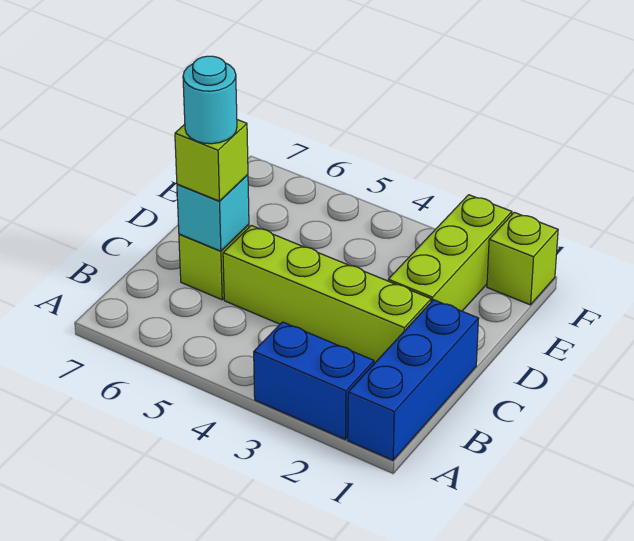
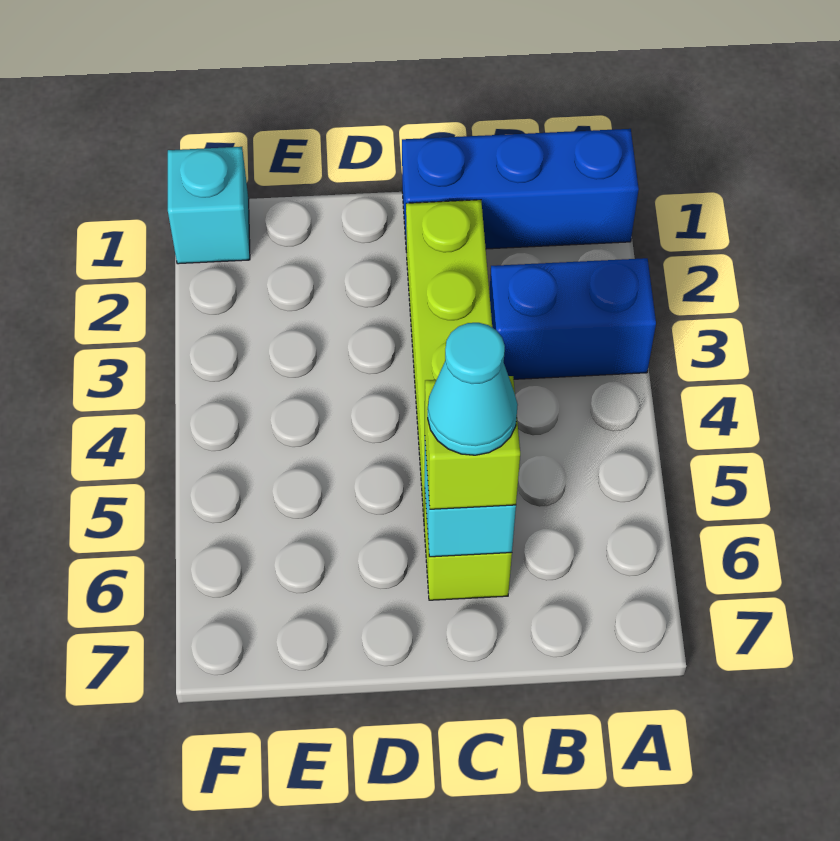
blue brick A2:A3 level 1 -> blue brick A3:B3 level 1
cyan round brick C6 level 4 -> cyan cone C6 level 4
lime brick D2:F2 level 1 -> none
lime brick F1 level 1 -> cyan brick F1 level 1

